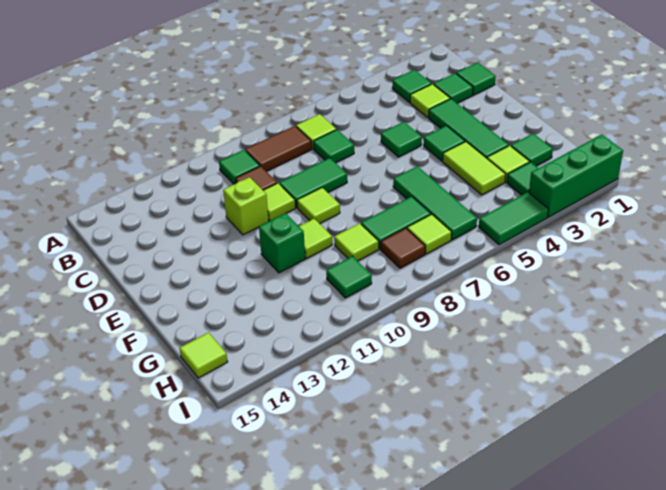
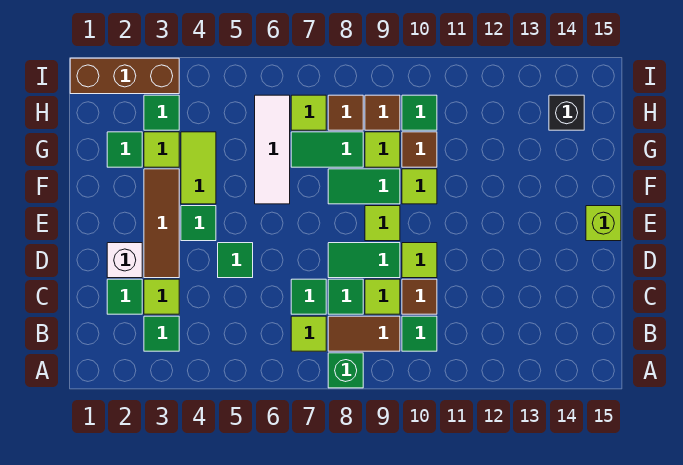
green tile C1 level 1 -> green tile C8 level 1
none -> white brick D2 level 1
green tile D3:F3 level 1 -> brown tile D3:F3 level 1
lime brick D11 level 1 -> lime brick E15 level 1
green tile F6:H6 level 1 -> white tile F6:H6 level 1
green brick F11 level 1 -> green brick A8 level 1
none -> brown tile G10 level 1
none -> brown tile H9 level 1
none -> black brick H14 level 1
lime tile H15 level 1 -> lime tile C9 level 1
green brick I1:I3 level 1 -> brown brick I1:I3 level 1
green tile I4:I5 level 1 -> green tile F8:F9 level 1

